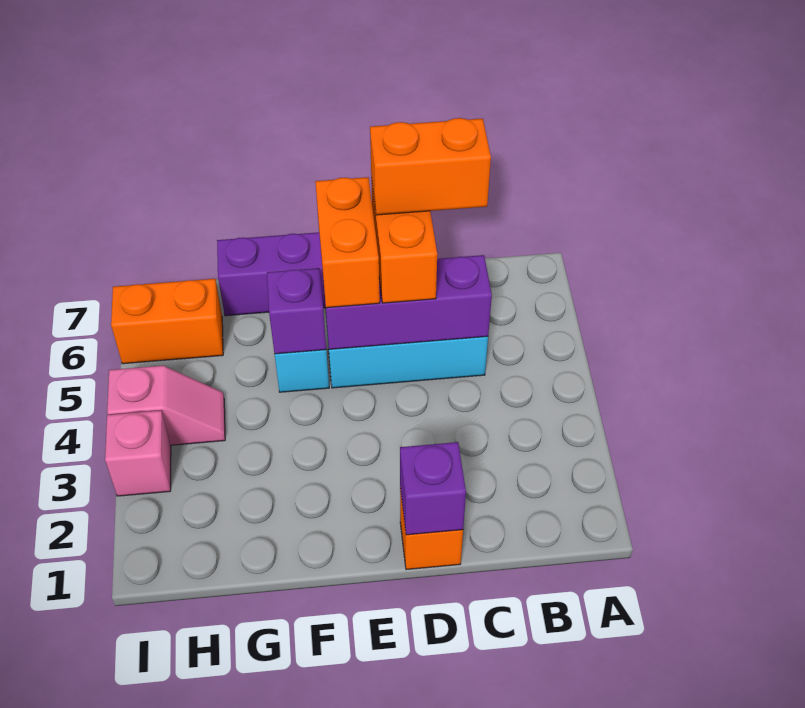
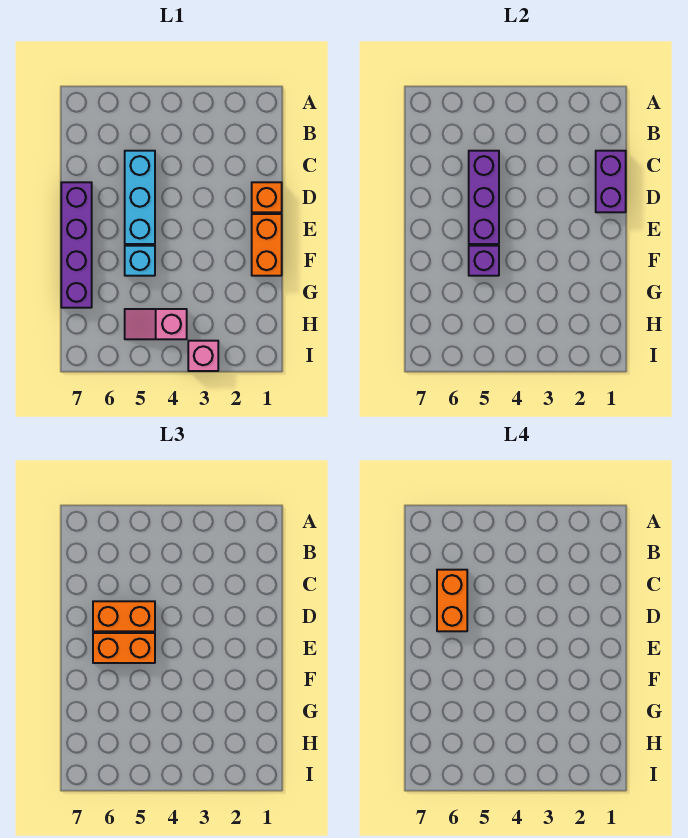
purple brick D1 level 2 -> purple brick C1:D1 level 2
pink slope H4:I4 level 1 top I -> pink slope H4:H5 level 1 top 4
orange brick H6:I6 level 1 -> orange brick E1:F1 level 1

